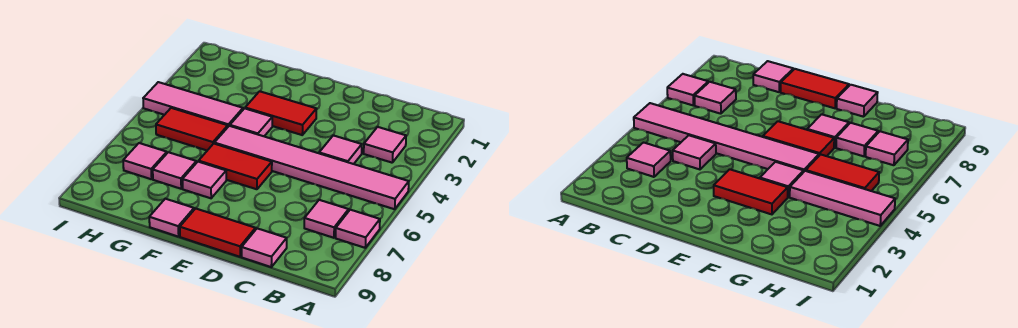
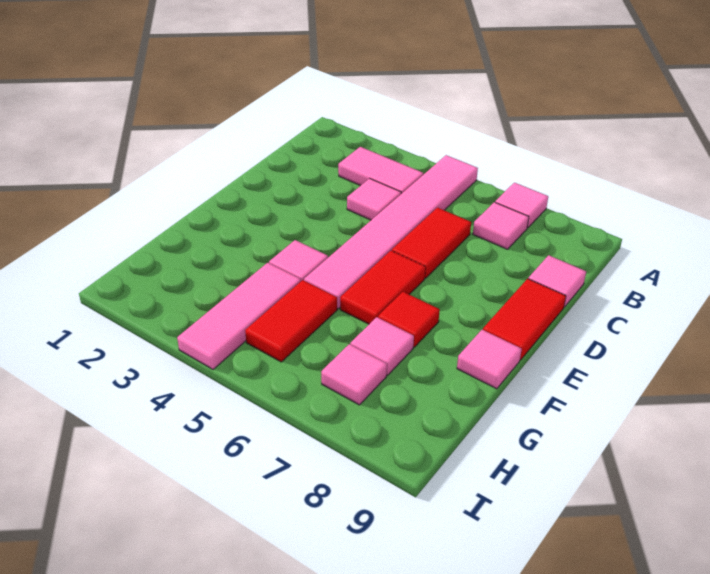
pink tile B3 level 1 -> pink tile B3:B4 level 1
red tile E3:F3 level 1 -> red tile C6:D6 level 1
pink tile F7 level 1 -> red tile F7 level 1

